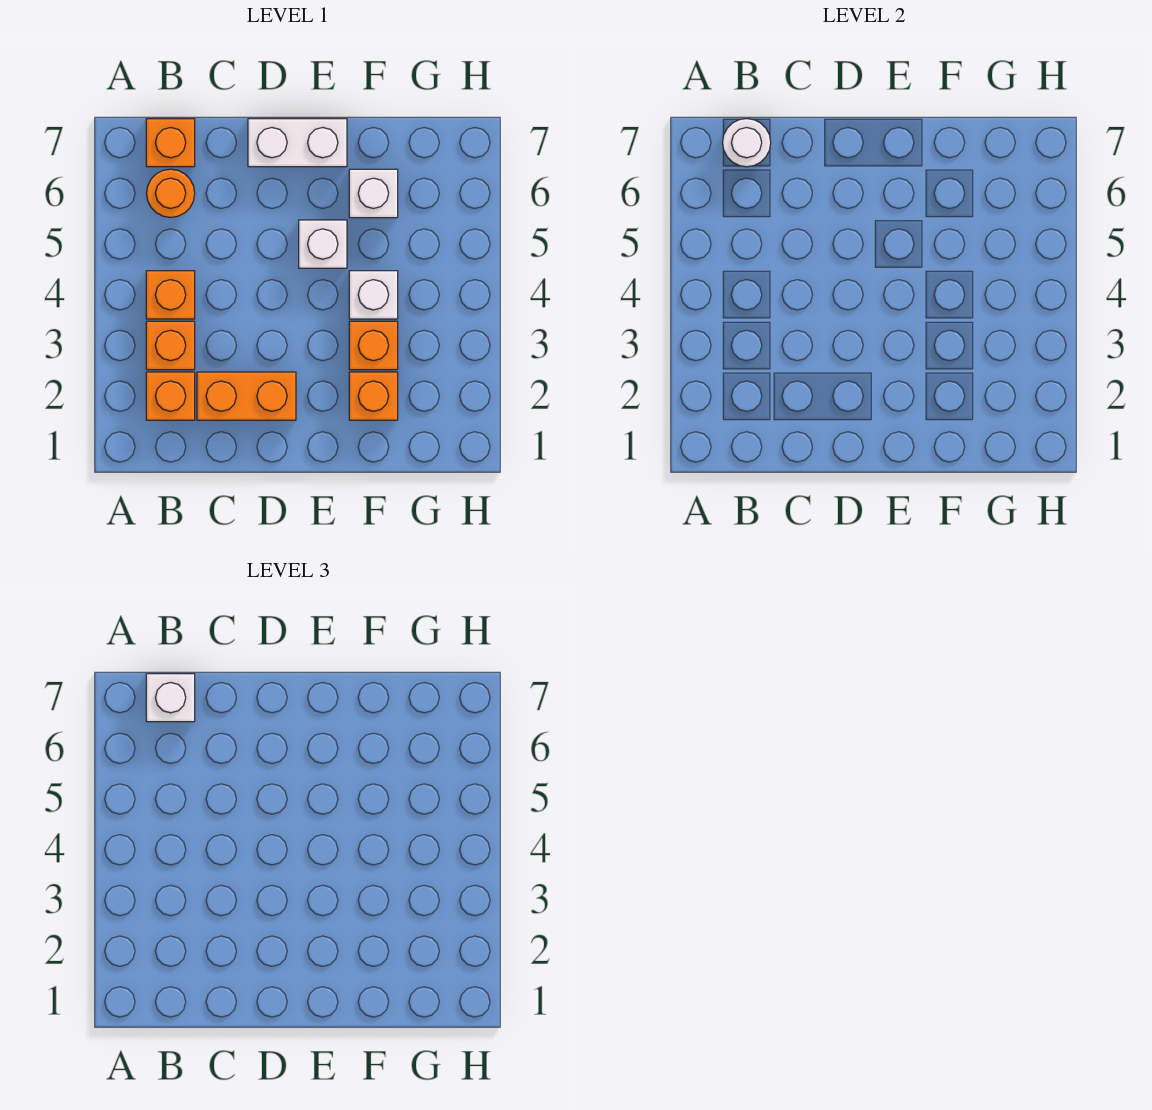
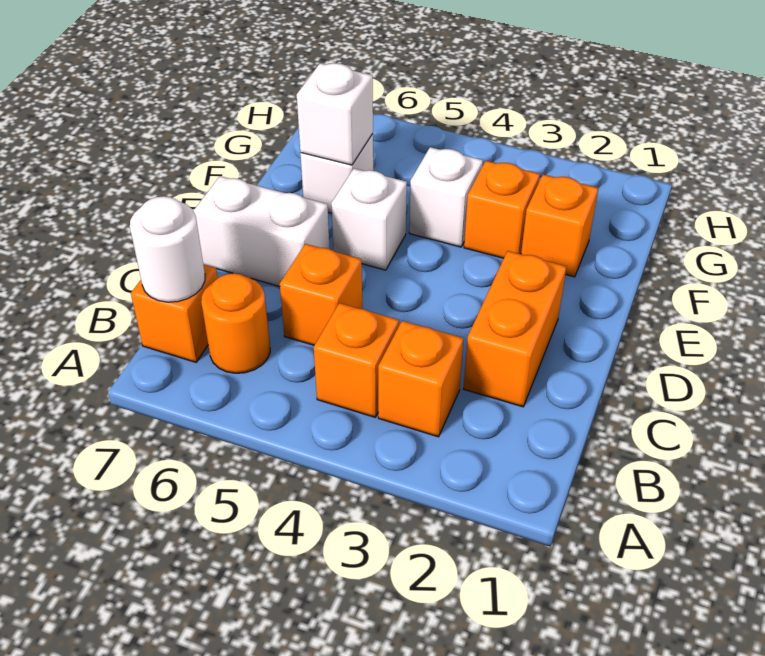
orange brick B2 level 1 -> orange brick C5 level 1
white brick B7 level 3 -> white brick F6 level 2
white brick D7:E7 level 1 -> white brick D6:D7 level 1

